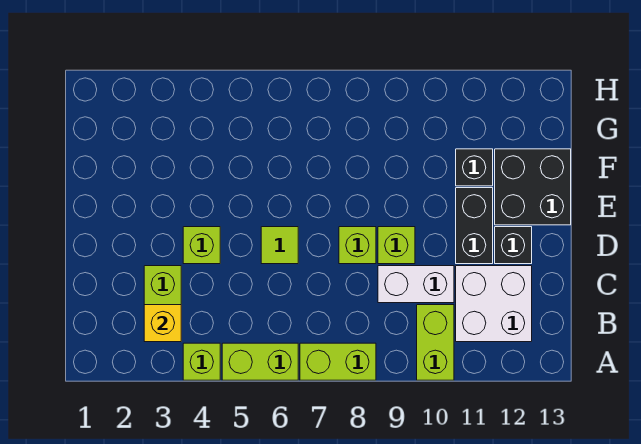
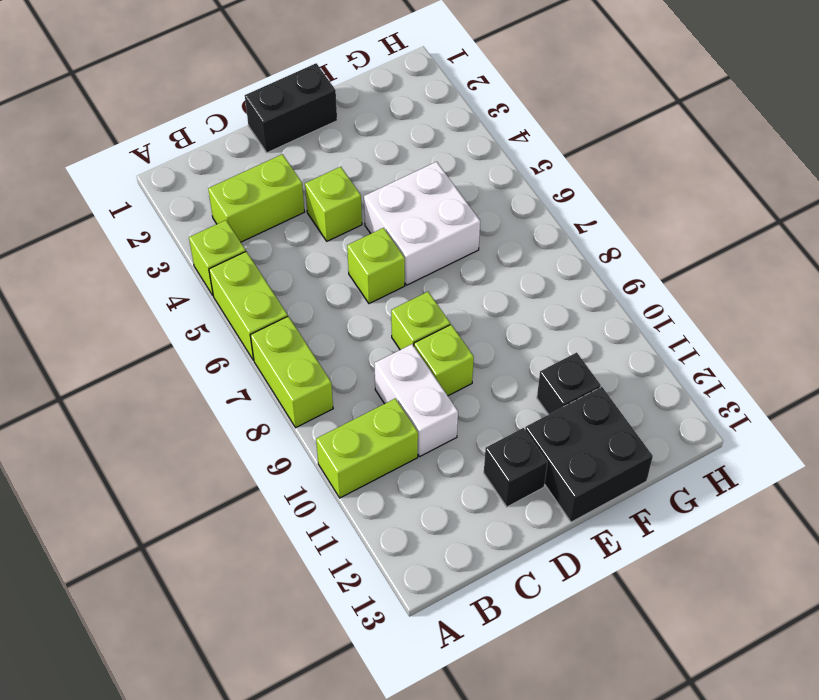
yellow brick B3 level 2 -> none
white brick B11:C12 level 1 -> white brick E5:F6 level 1
lime tile D6 level 1 -> lime brick D6 level 1
black brick D11:E11 level 1 -> black brick D1:E1 level 1

